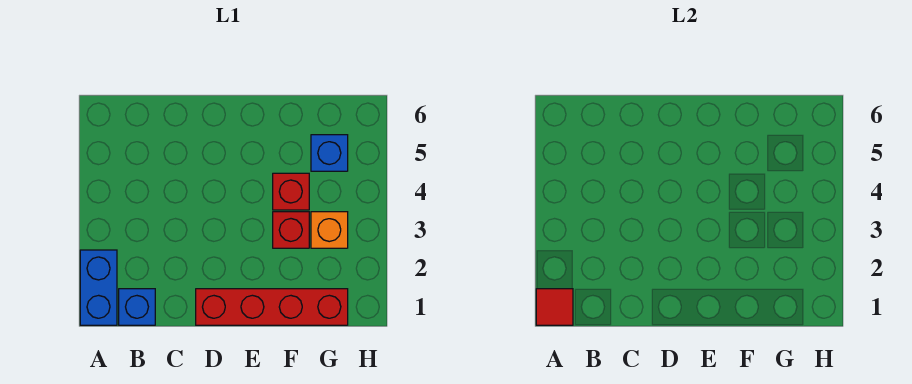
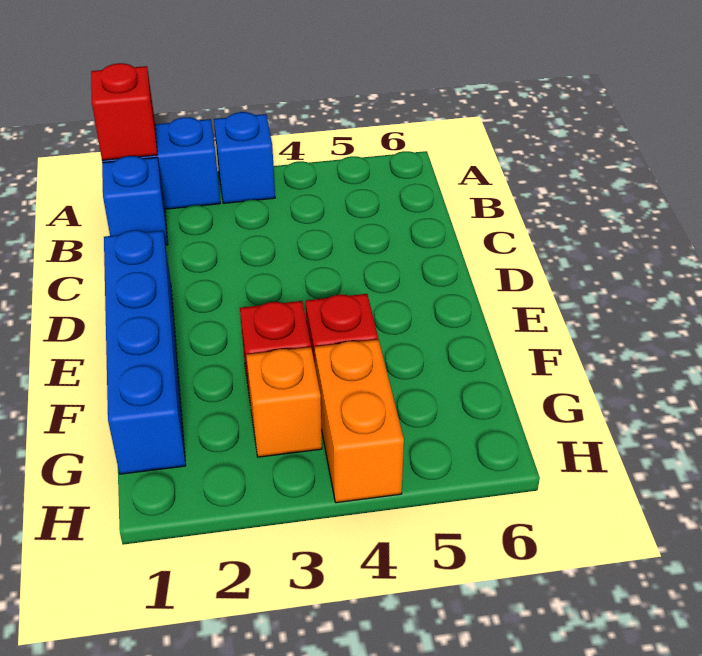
red tile A1 level 2 -> red brick A1 level 2
red brick D1:G1 level 1 -> blue brick D1:G1 level 1
none -> orange brick G4:H4 level 1
blue brick G5 level 1 -> blue brick A3 level 1

